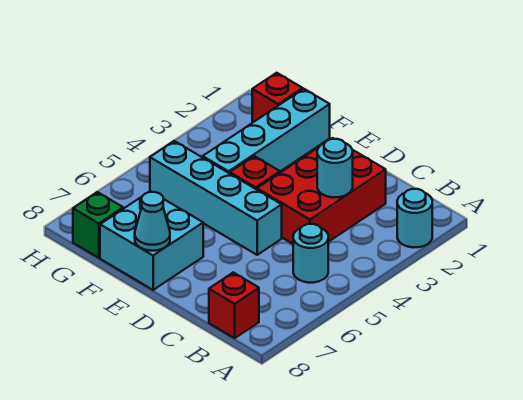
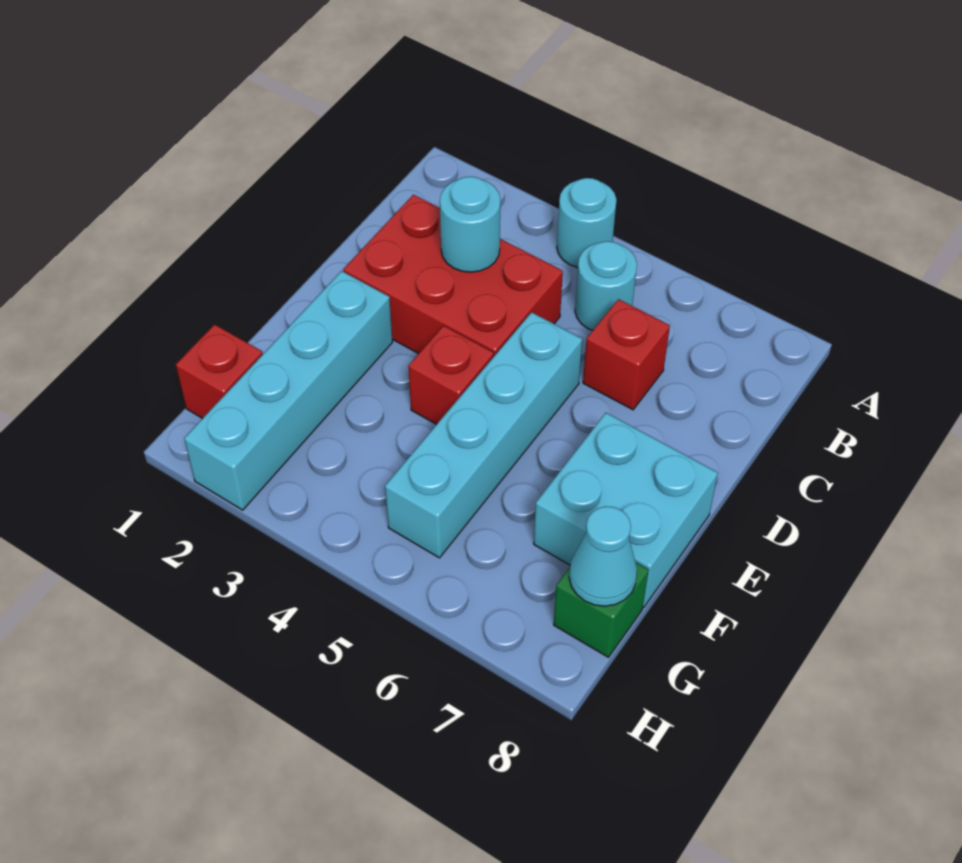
cyan round brick A2 level 1 -> cyan round brick A4 level 1
red brick B8 level 1 -> red brick C6 level 1
cyan cone E8 level 2 -> cyan cone G8 level 2
cyan brick F1:F4 level 1 -> cyan brick E2:H2 level 1

